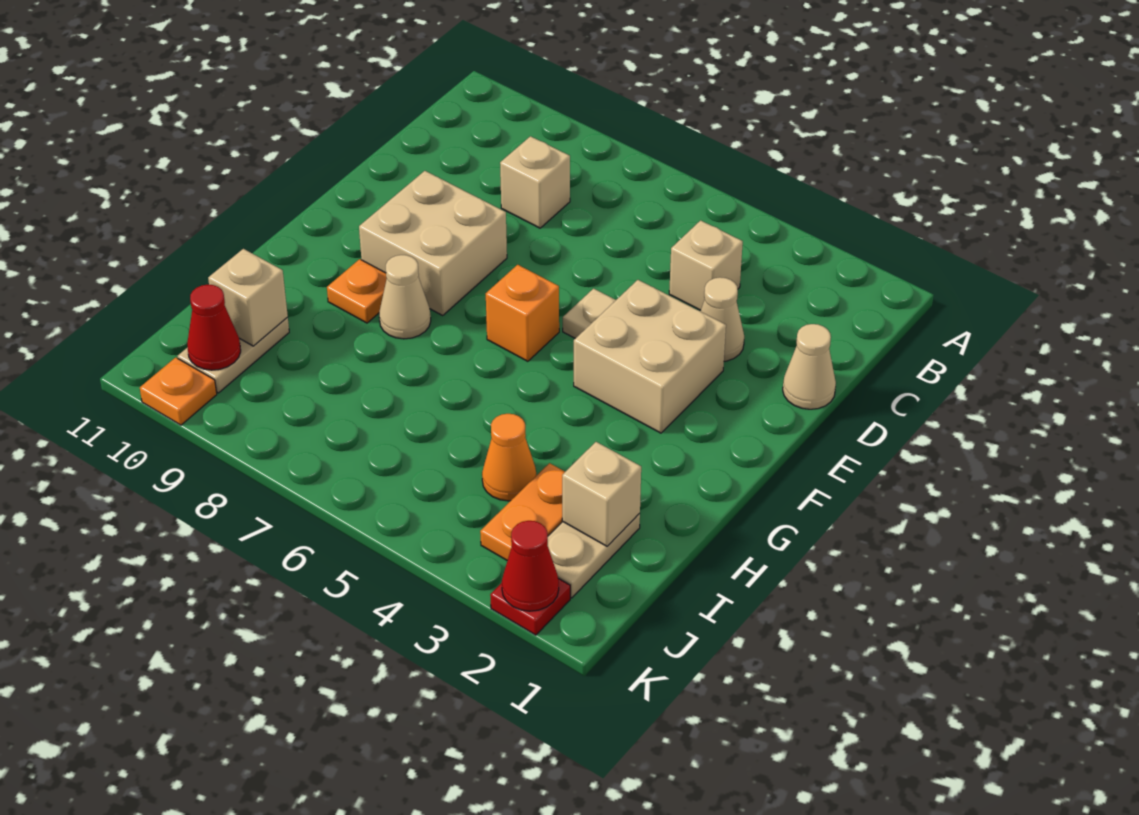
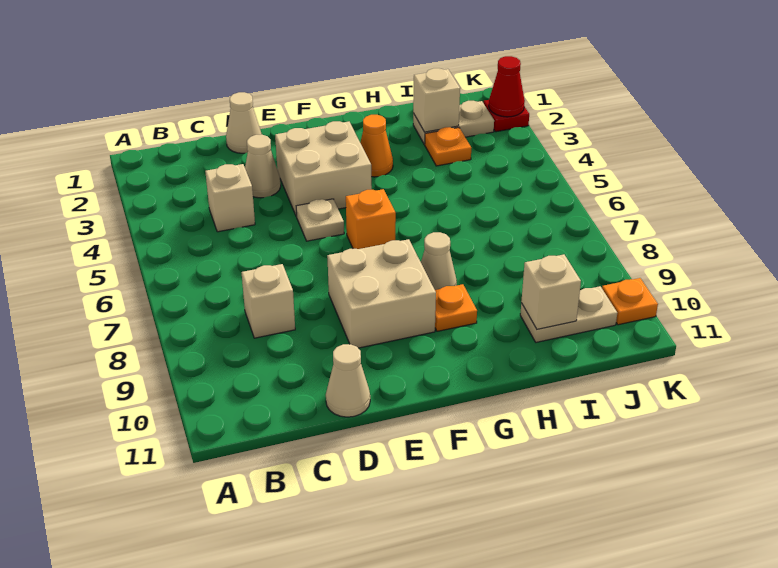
none -> tan cone D11 level 1
orange plate I3:J3 level 1 -> orange plate I3 level 1
orange cone I4 level 1 -> orange cone G3 level 1
red cone J10 level 2 -> none

